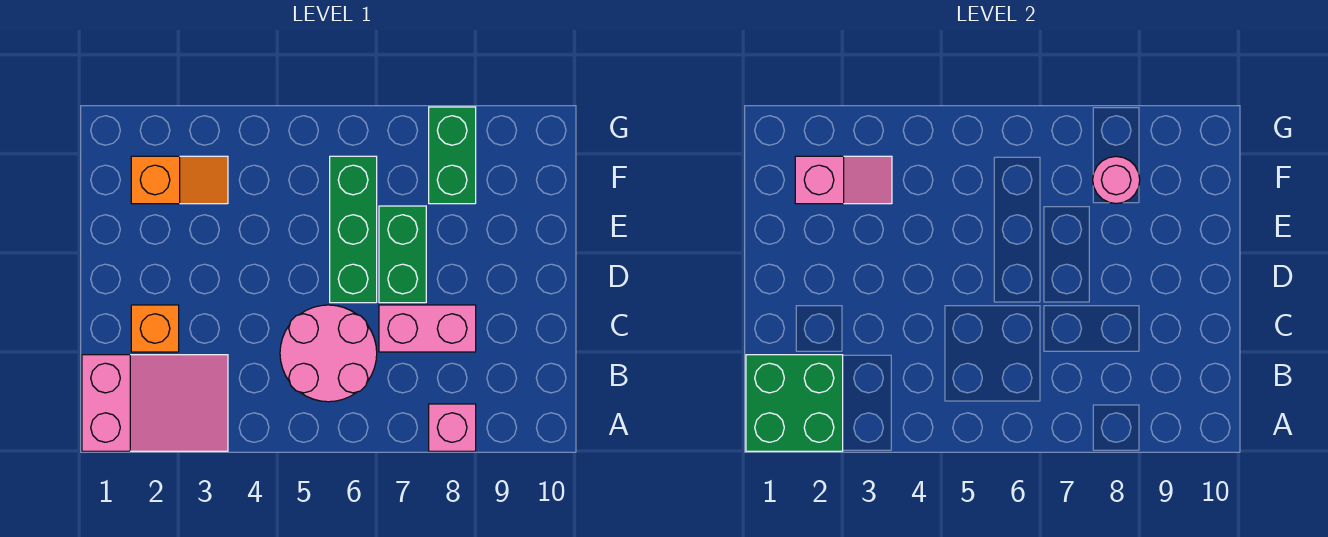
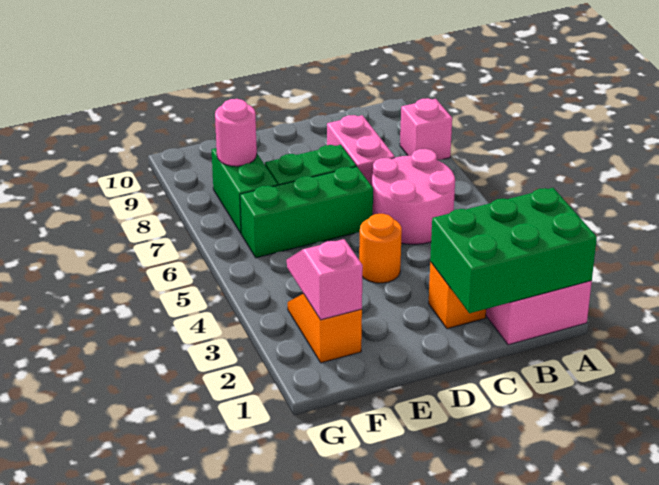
green brick A1:B2 level 2 -> green brick A1:C2 level 2
none -> orange round brick D4 level 1
green brick F8:G8 level 1 -> green brick F7:F8 level 1

